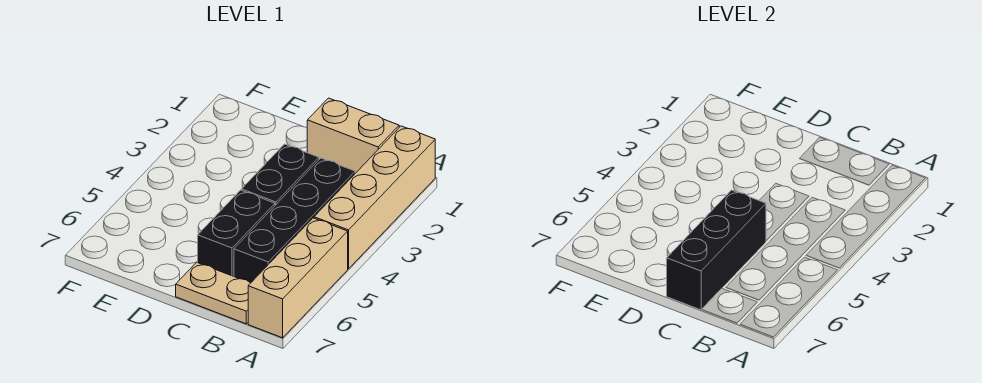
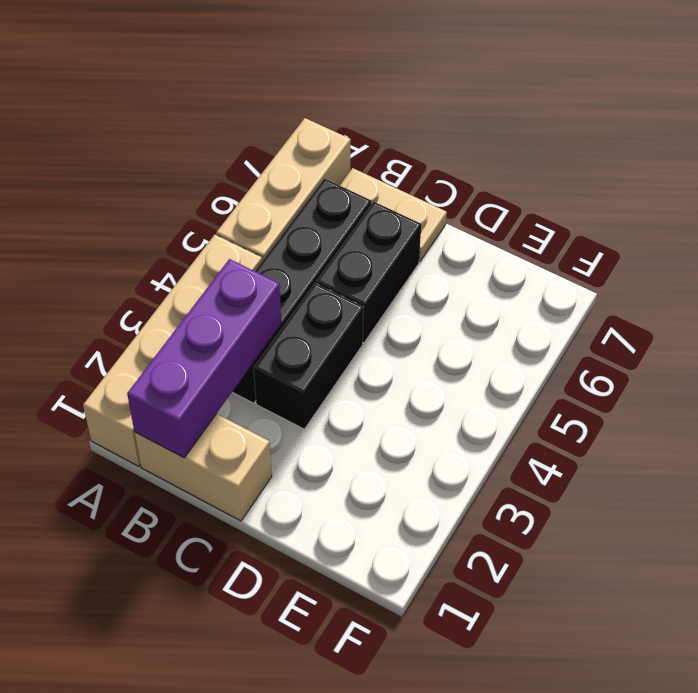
none -> purple brick B1:B3 level 2
black brick C5:C7 level 2 -> none

